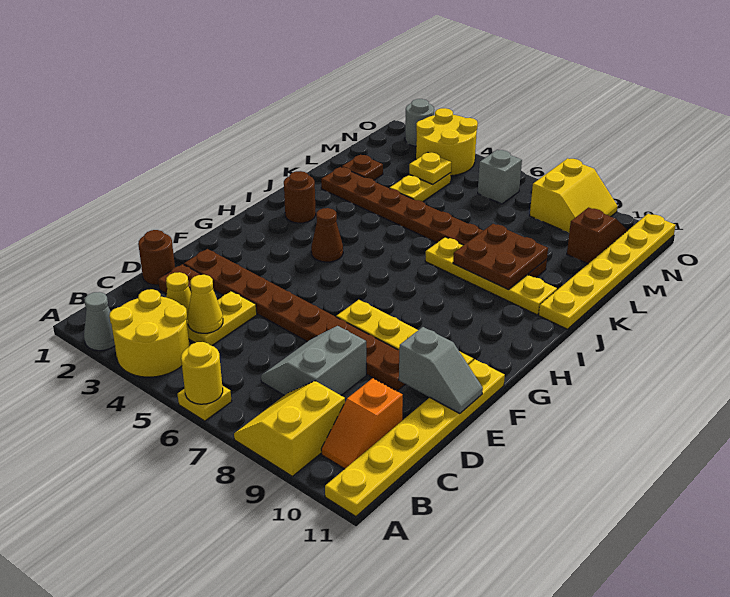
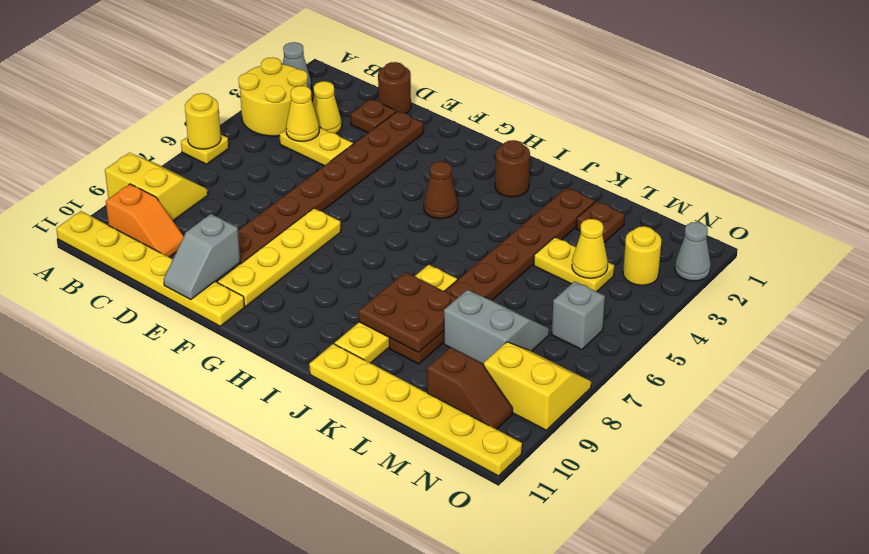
orange slope B10:C10 level 1 top C -> orange slope B10:C10 level 1 top B
grey slope C7:D8 level 1 top 8 -> grey slope L7:M8 level 1 top 8
yellow plate M4 level 2 -> yellow cone M4 level 2
yellow round brick N3:O4 level 1 -> yellow round brick N3 level 1
yellow slope N8:O9 level 1 top 8 -> yellow slope N8:O9 level 1 top 9
grey round brick O2 level 1 -> grey cone O2 level 1

